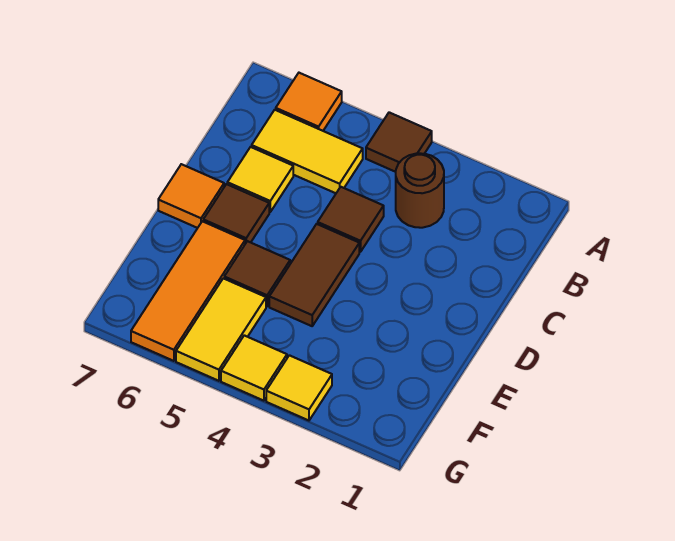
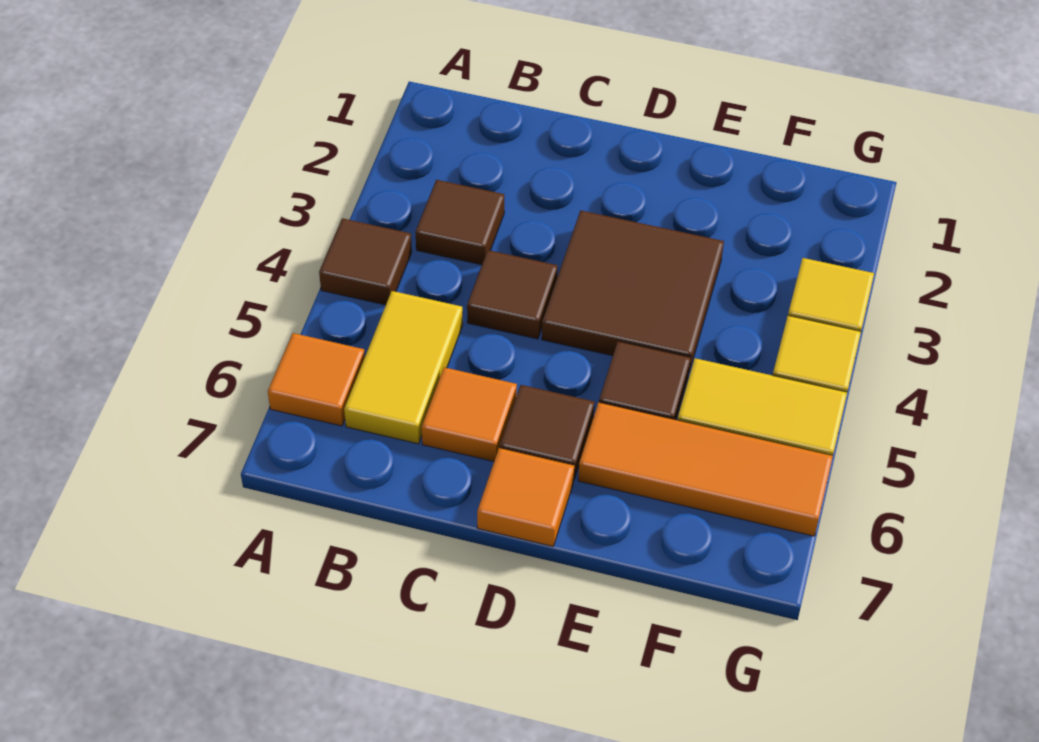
brown round brick B3 level 1 -> brown tile B3 level 1
yellow tile C6 level 1 -> orange tile C6 level 1
brown tile D4:E4 level 1 -> brown tile D3:E4 level 1

